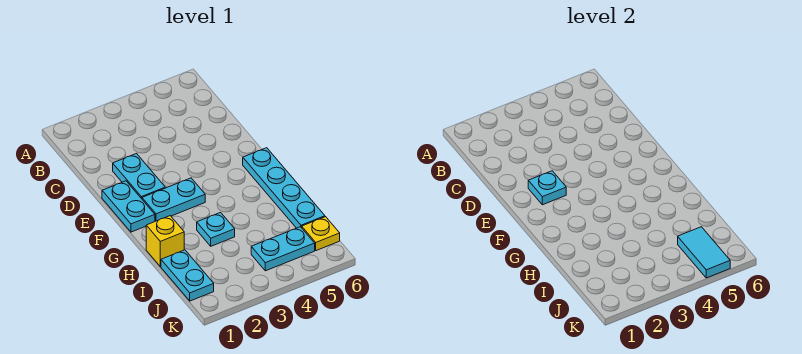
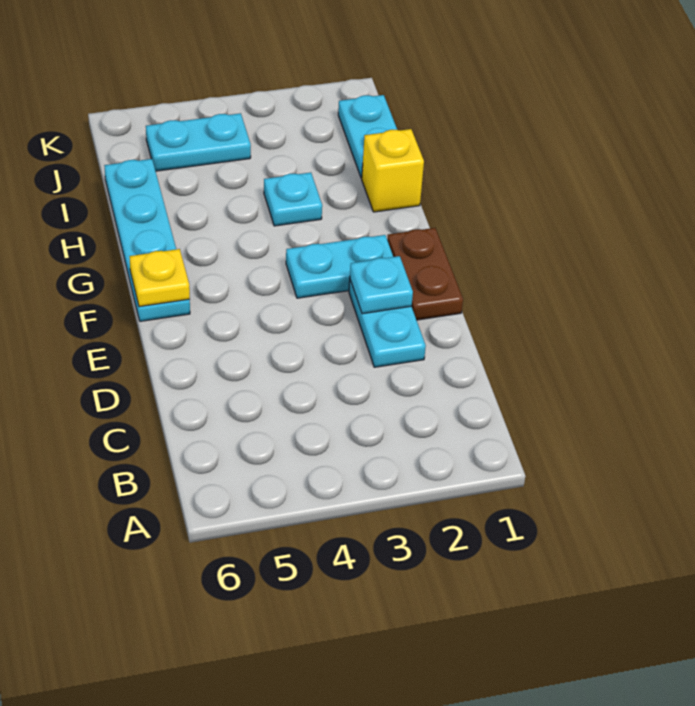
cyan plate E1:F1 level 1 -> brown plate E1:F1 level 1
cyan tile J5:K5 level 2 -> none
yellow plate J6 level 1 -> yellow plate F6 level 2

